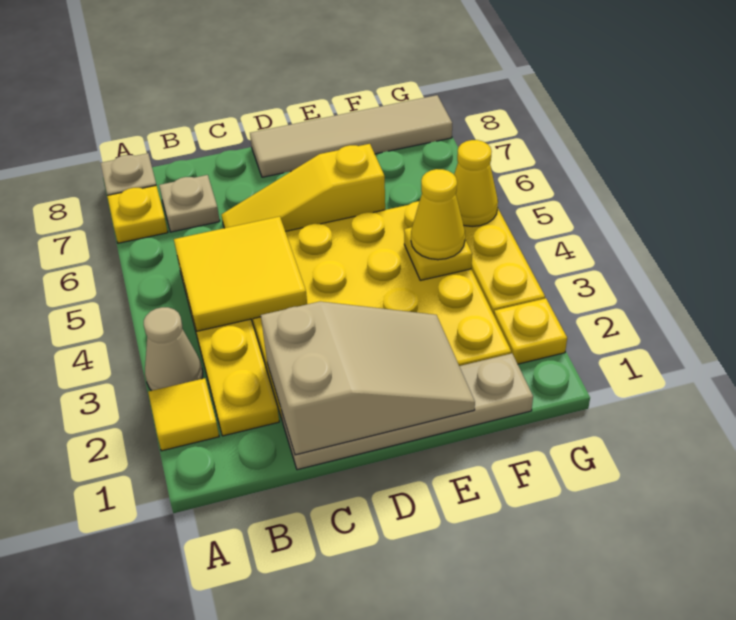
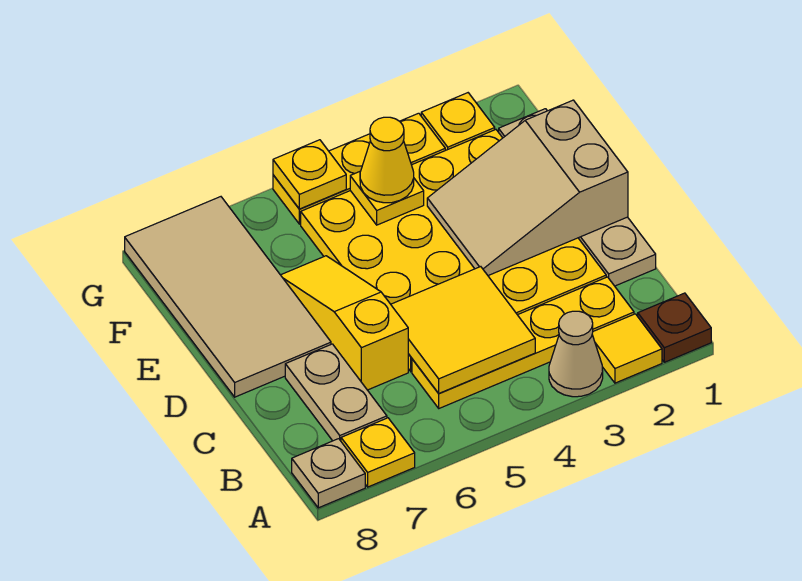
none -> brown plate A1 level 1
tan plate B7 level 1 -> tan plate B7:C7 level 1
tan slope C1:E2 level 2 top C -> tan slope D1:E3 level 2 top 1
yellow slope C6:E6 level 1 top E -> yellow slope C6:E6 level 1 top C
tan tile D8:G8 level 1 -> tan tile D7:G8 level 1
yellow cone G5 level 2 -> yellow plate G5 level 2

